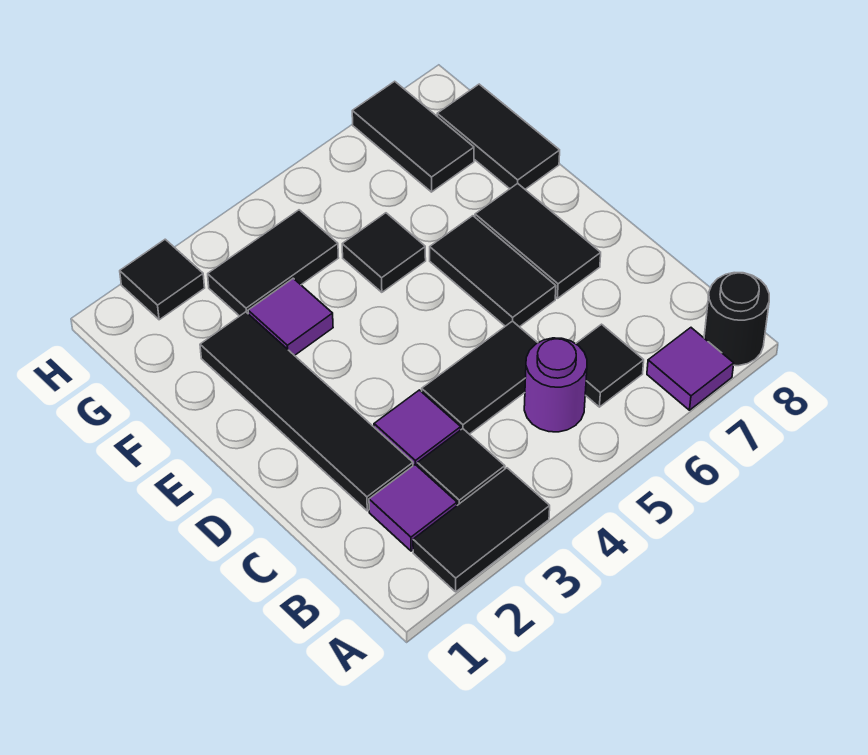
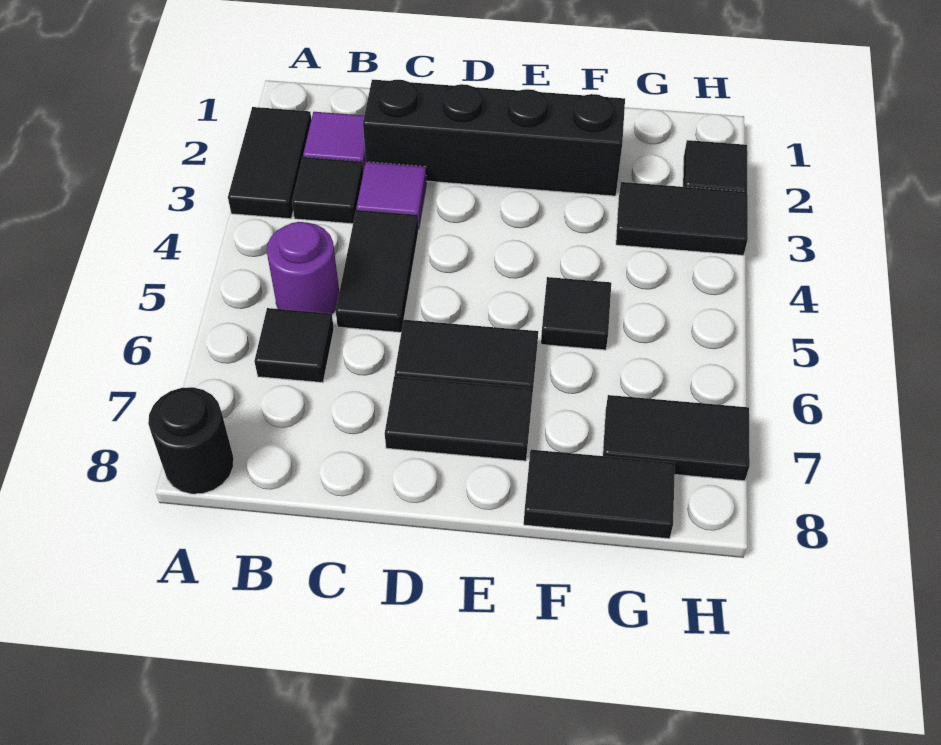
purple tile A7 level 1 -> none
black tile C2:F2 level 1 -> black brick C2:F2 level 1
purple tile F3 level 1 -> none
black tile G3:G4 level 1 -> black tile G3:H3 level 1

